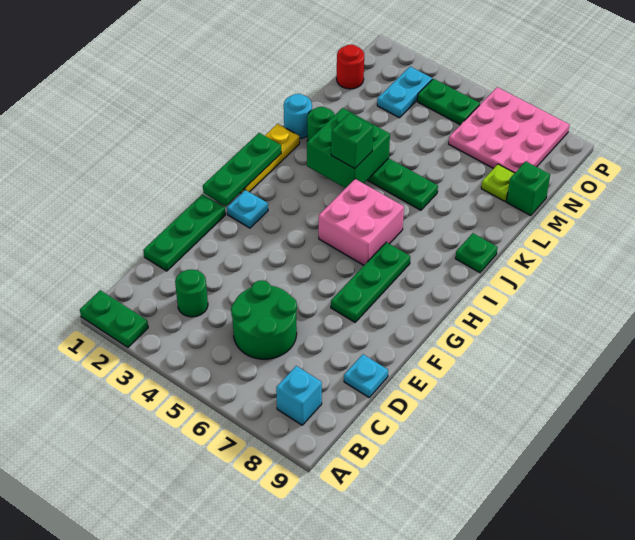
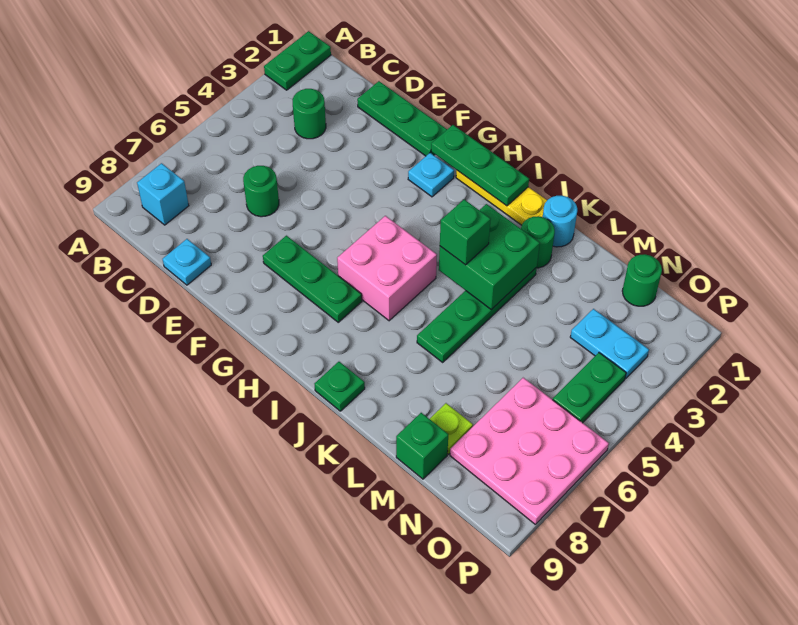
green round brick C5:D6 level 1 -> green round brick D6 level 1
red round brick N1 level 1 -> green round brick N1 level 1

